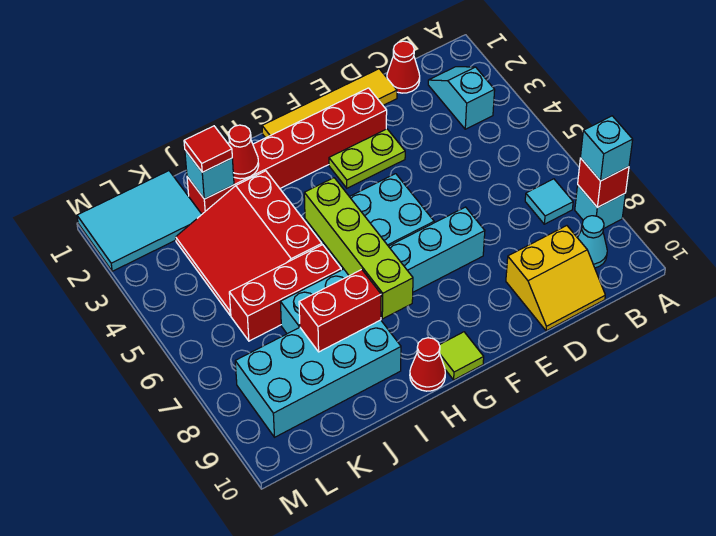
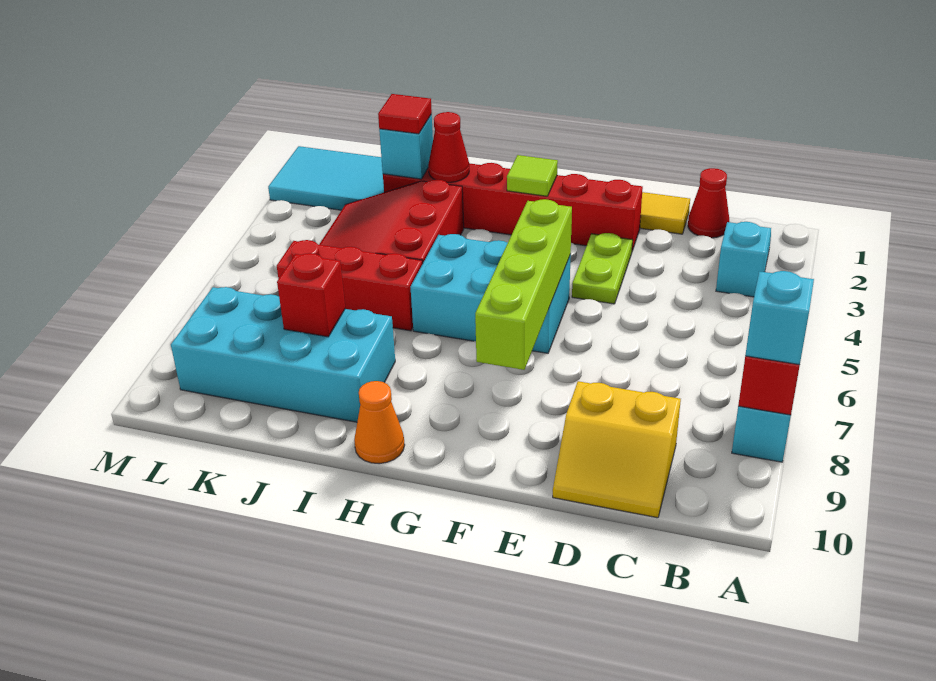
cyan tile B7 level 1 -> none
cyan cone B9 level 1 -> none
lime plate E3:F3 level 1 -> lime plate E3:E4 level 1
cyan brick E7:J7 level 1 -> none
lime tile G10 level 1 -> lime tile G2 level 2
lime brick H5:H8 level 2 -> lime brick F5:F8 level 2
red cone H10 level 1 -> orange cone H10 level 1
red brick I8:J8 level 2 -> red brick J8 level 2

